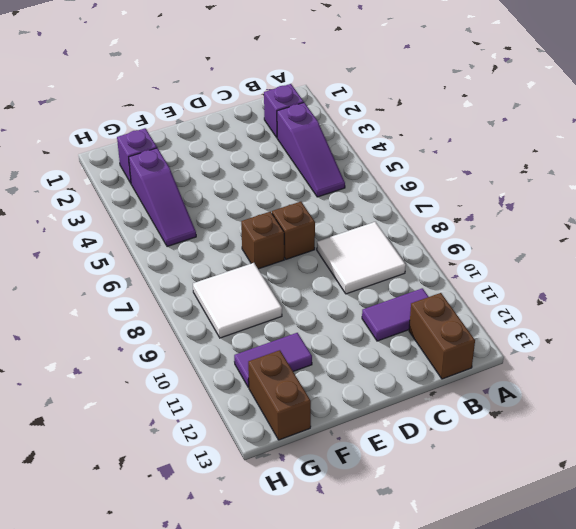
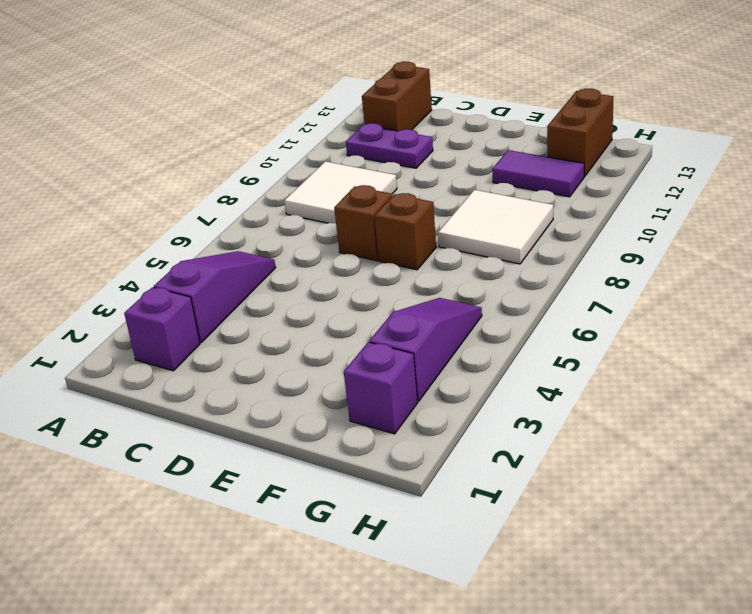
purple tile B11:C11 level 1 -> purple plate B11:C11 level 1

